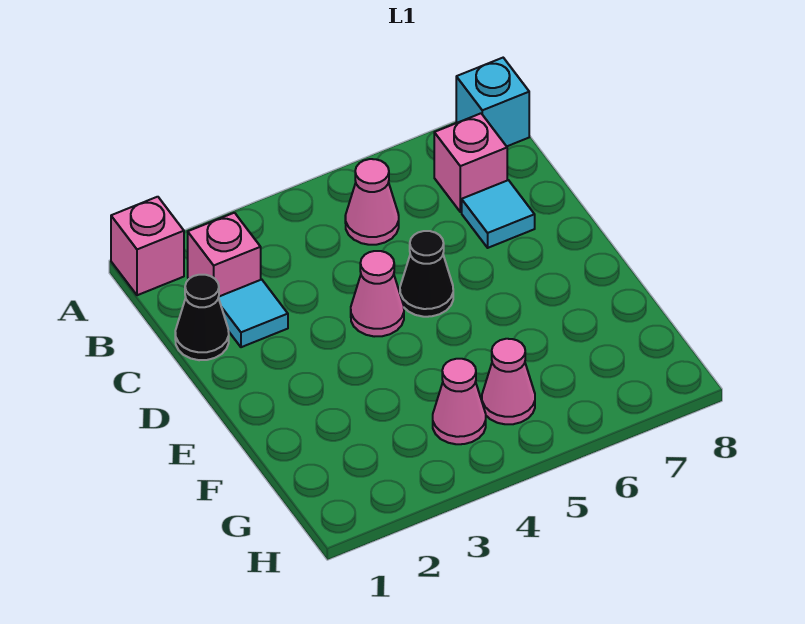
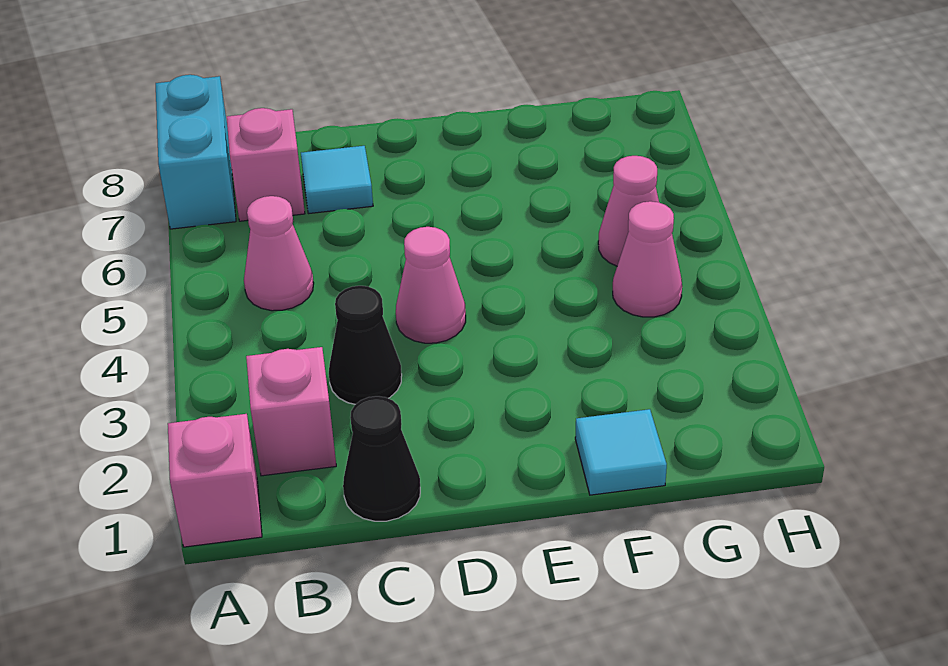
cyan brick A8 level 1 -> cyan brick A7:A8 level 1
cyan tile C2 level 1 -> cyan tile F1 level 1
black cone D5 level 1 -> black cone C3 level 1

